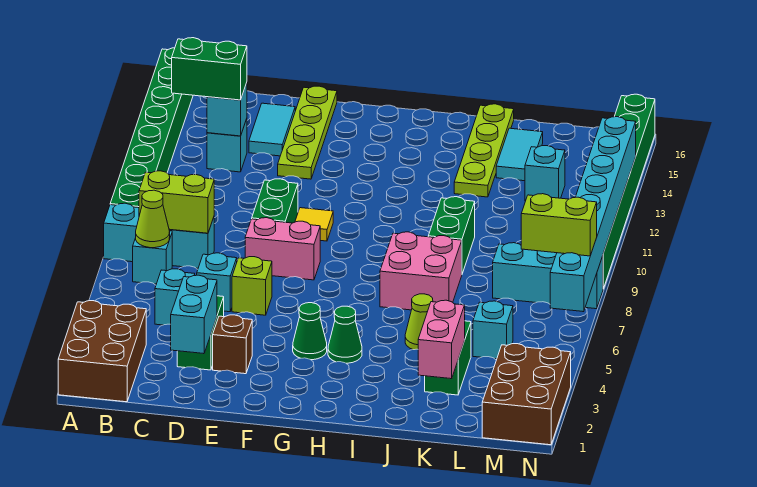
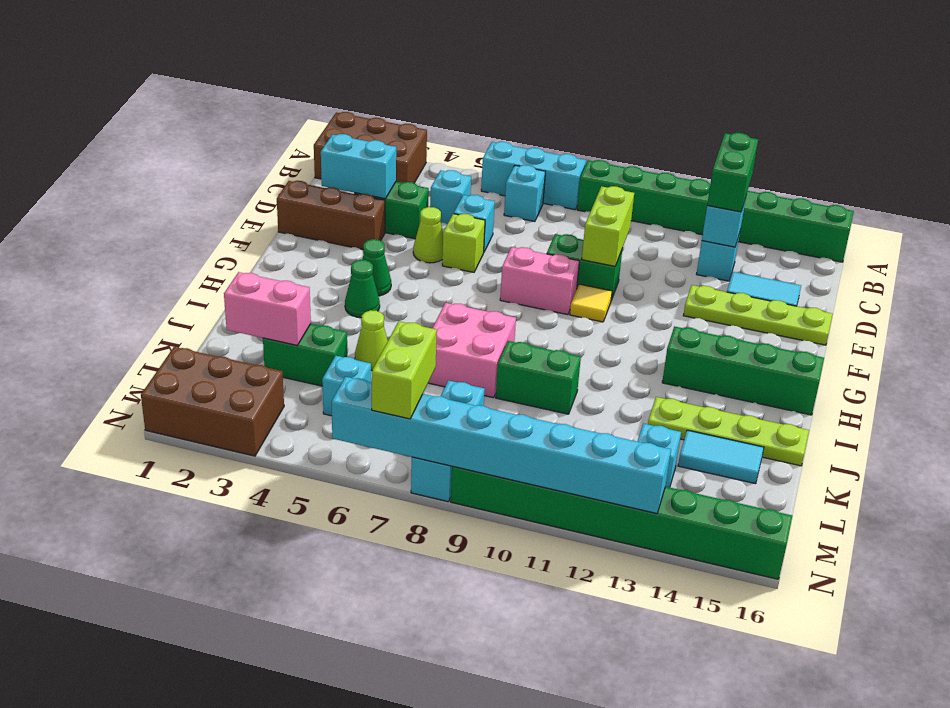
cyan brick A8:C8 level 1 -> cyan brick A6:A8 level 1
lime cone B7 level 2 -> lime cone E5 level 1
lime brick B8:C8 level 2 -> lime brick D10:E10 level 2
brown brick E3 level 1 -> brown brick E1:E3 level 1
pink brick E8:F8 level 1 -> pink brick F8:F9 level 1
none -> green brick H13:H16 level 1

